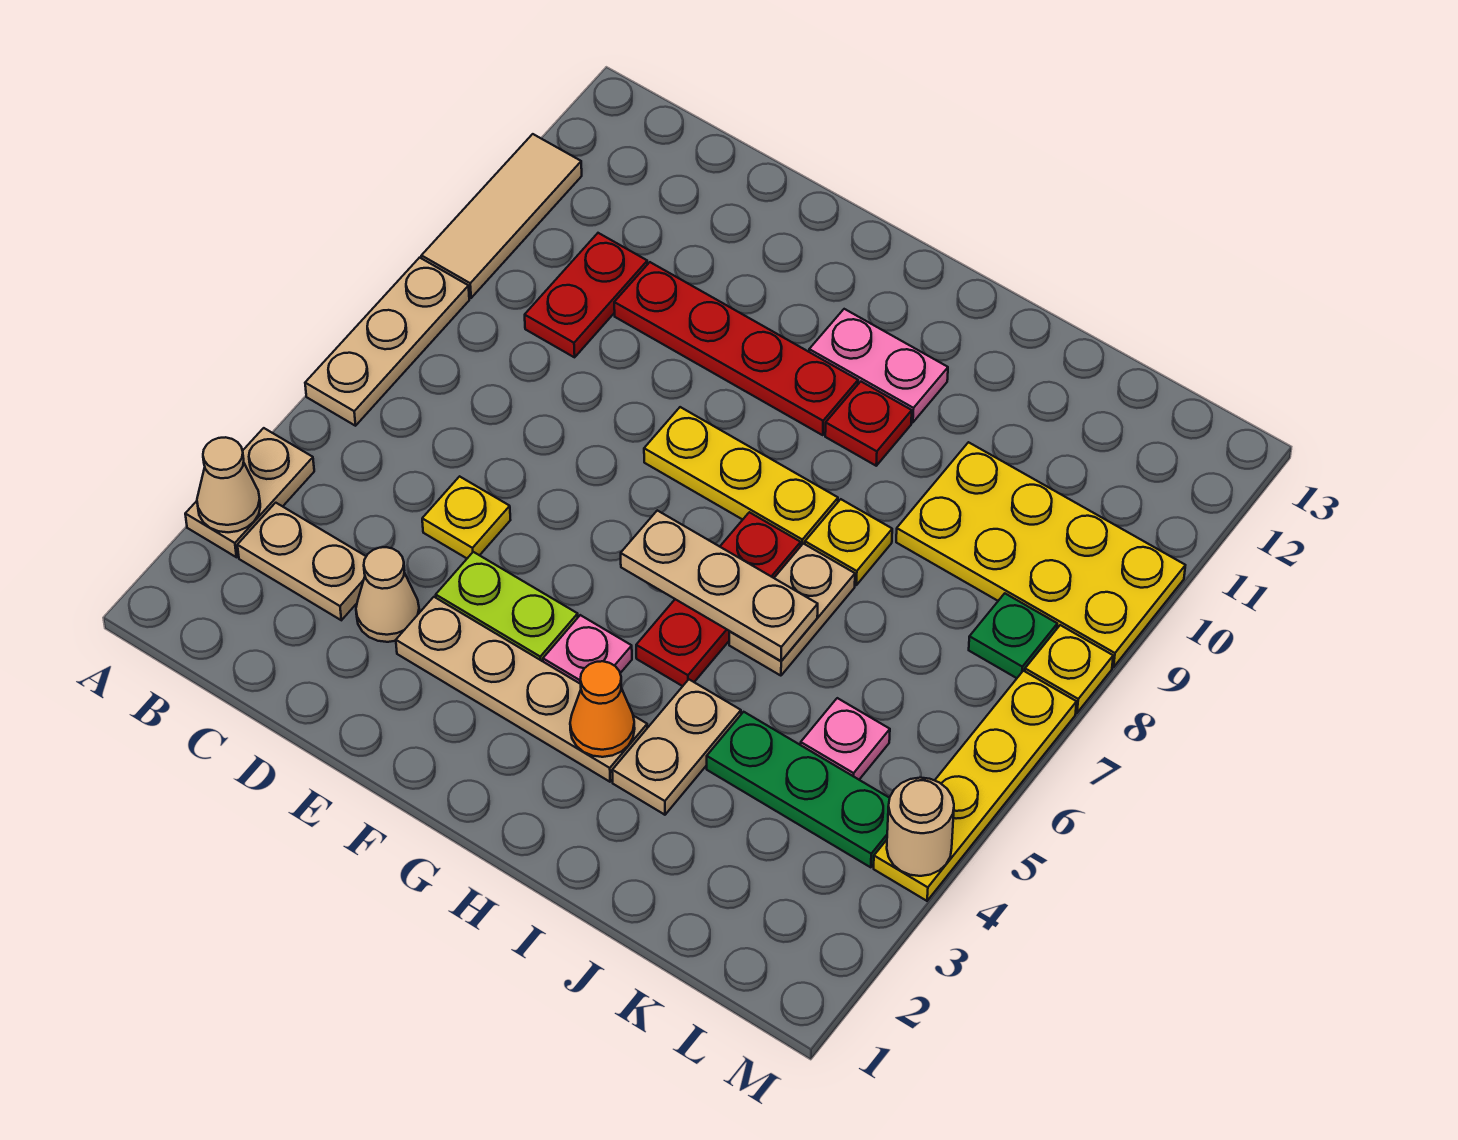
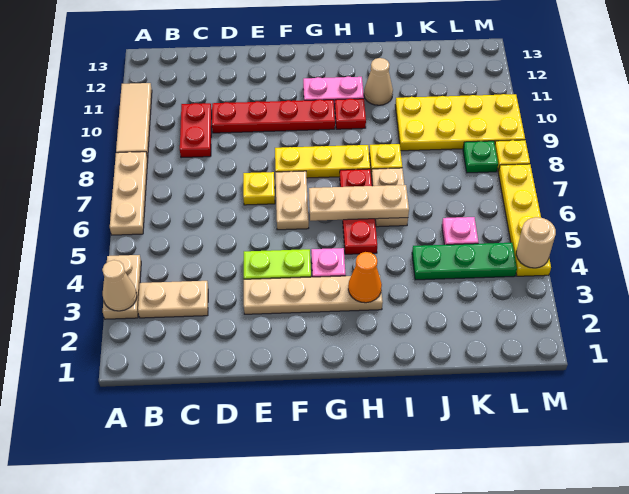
tan cone D3 level 1 -> tan cone I11 level 1
yellow plate D5 level 1 -> yellow plate E7 level 1
tan plate I3:I4 level 1 -> tan plate F6:F7 level 1

